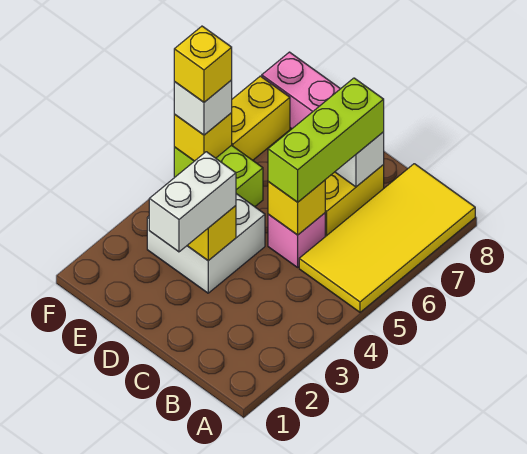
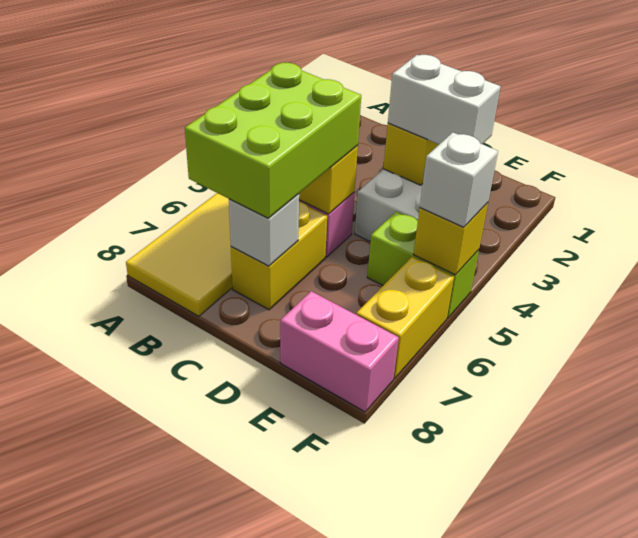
lime brick C5:C7 level 3 -> lime brick B5:C7 level 3
white brick D2:D3 level 3 -> white brick D3:E3 level 3
yellow brick F5 level 4 -> none

